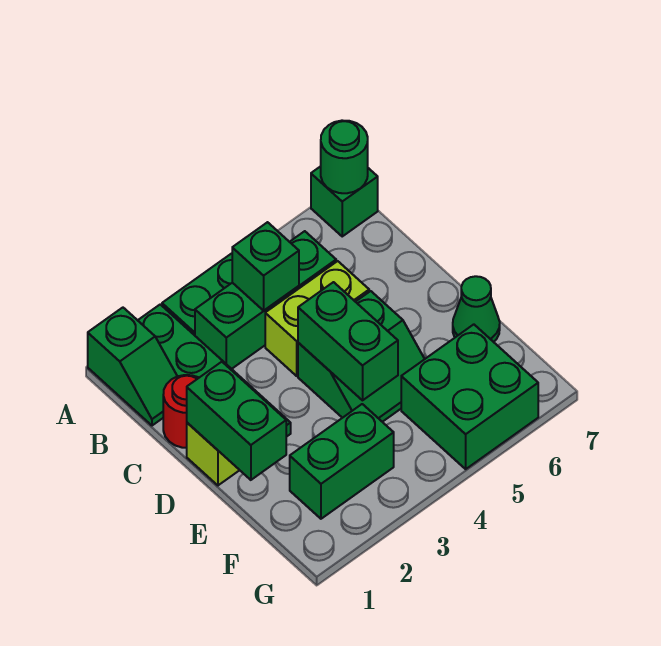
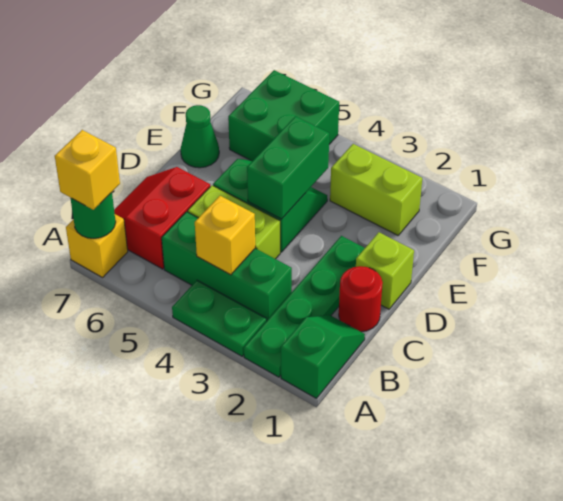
green brick A7 level 1 -> yellow brick A7 level 1
none -> yellow brick A7 level 3
green brick B4 level 2 -> yellow brick B4 level 2
none -> red slope B6:C7 level 1 top 6
green brick D1:E1 level 2 -> none
green brick F2:F3 level 1 -> lime brick F2:F3 level 1

